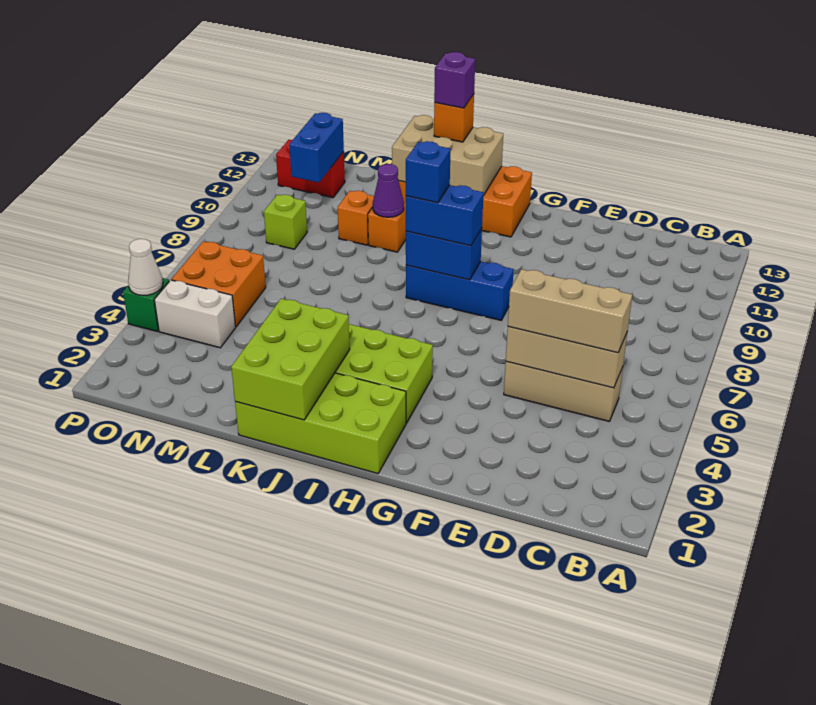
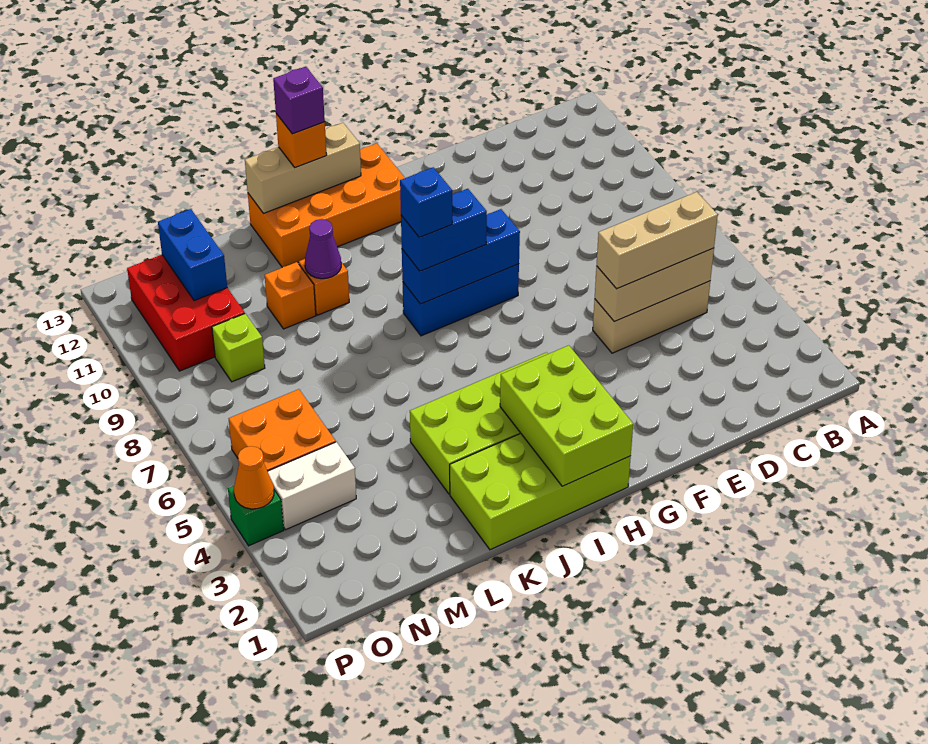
blue brick H8:I8 level 2 -> blue brick G8:I8 level 2
tan brick I12:K13 level 2 -> tan brick I13:K13 level 2
lime brick J1:K3 level 2 -> lime brick H1:I3 level 2
red brick N12:O12 level 1 -> red brick N10:O12 level 1
white cone P4 level 2 -> orange cone P4 level 2

